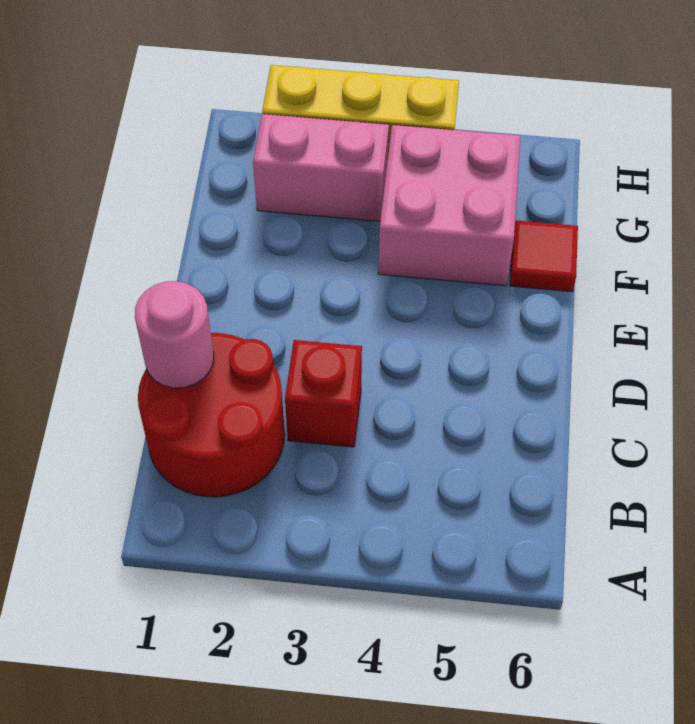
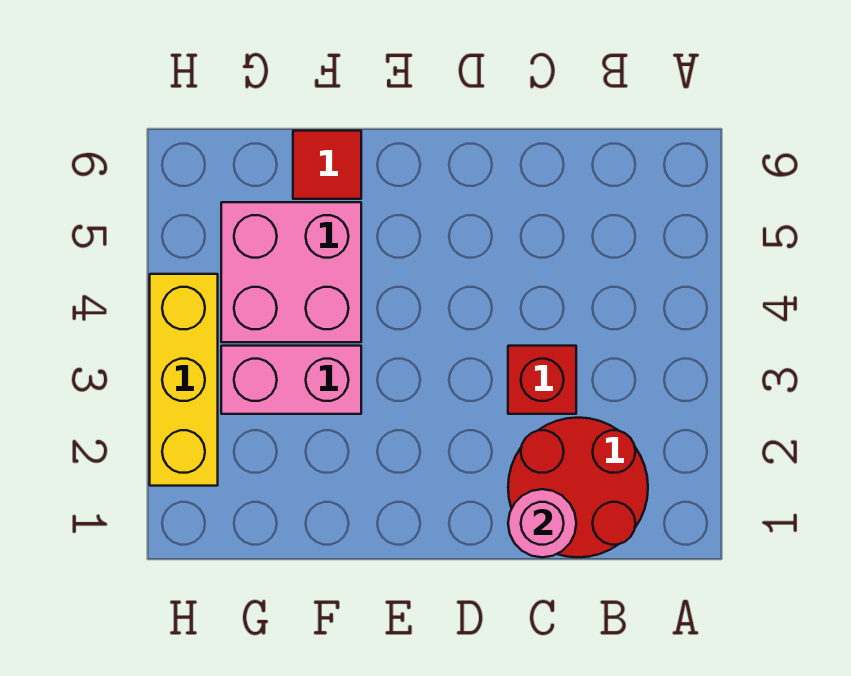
pink brick G2:G3 level 1 -> pink brick F3:G3 level 1

